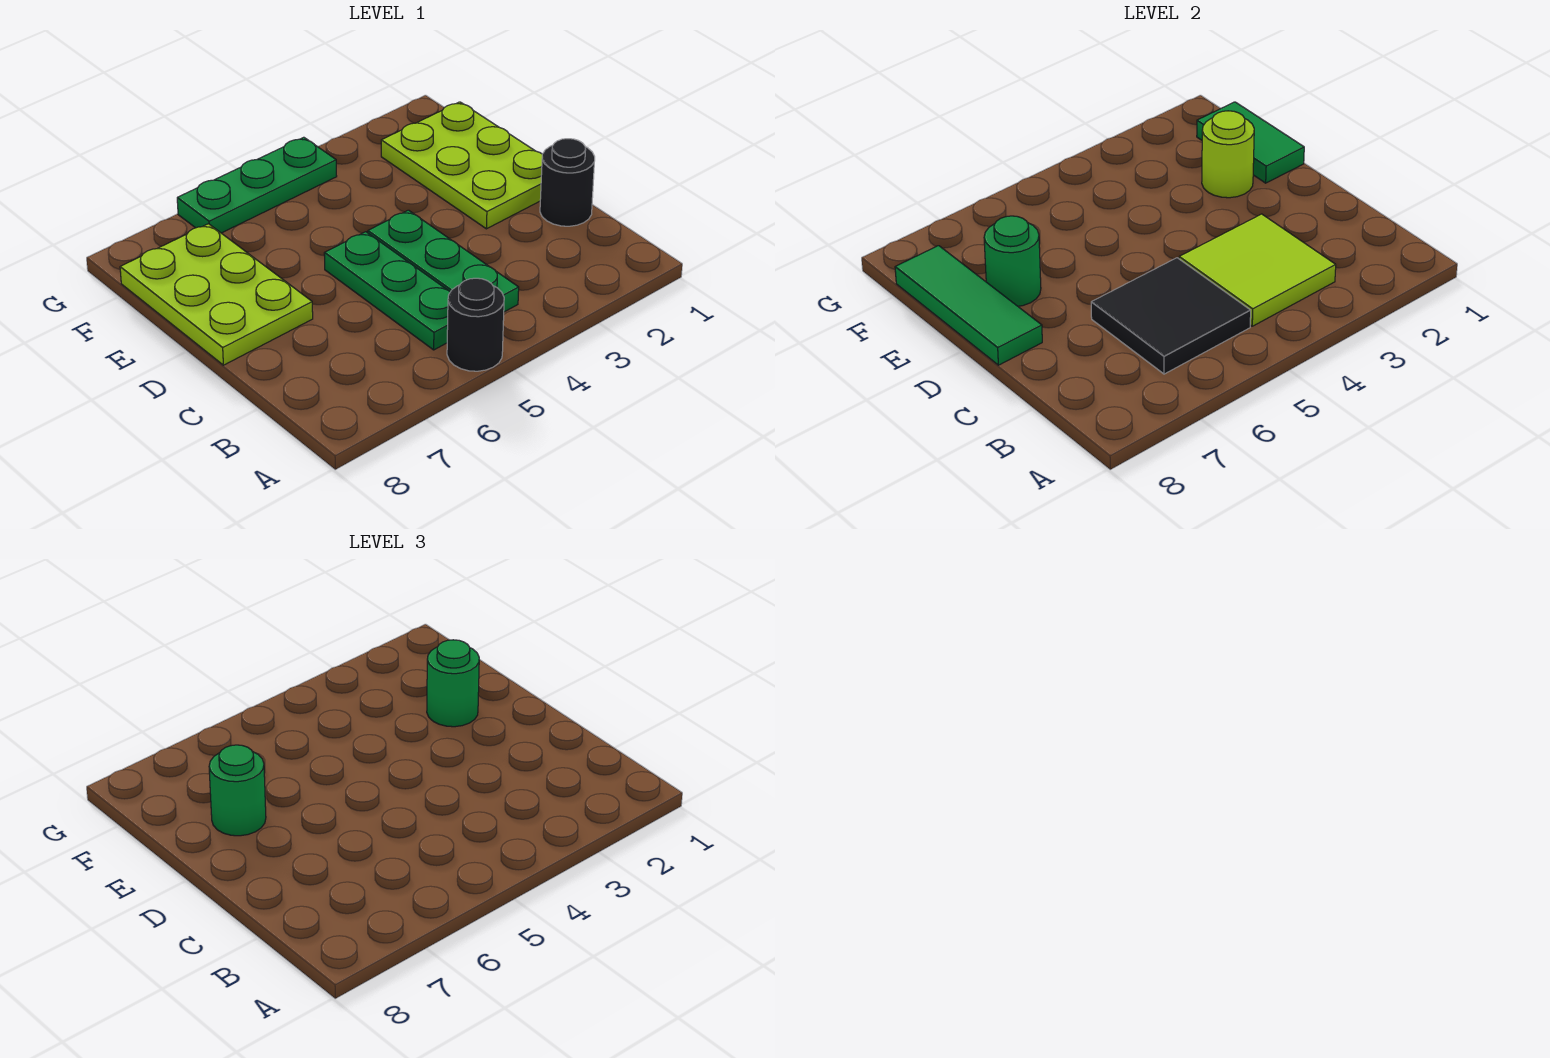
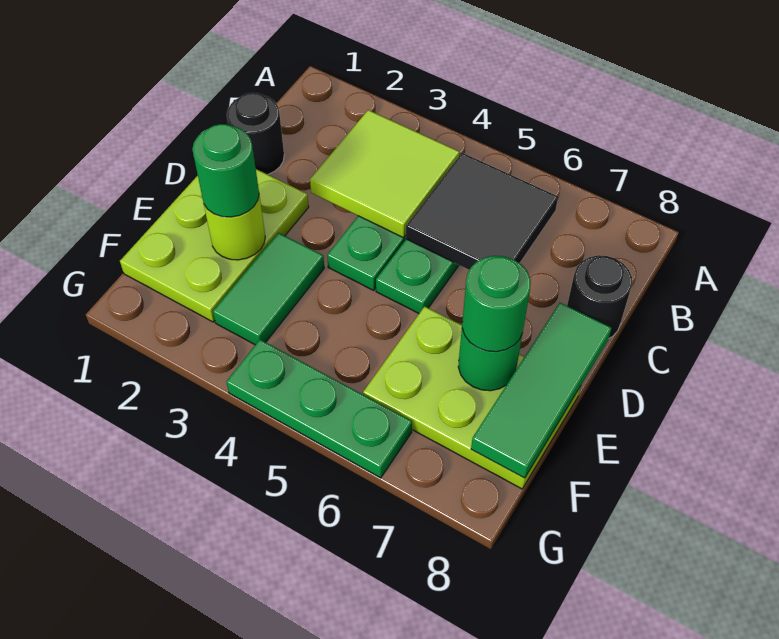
black round brick A5 level 1 -> black round brick C8 level 1
lime plate D7:F8 level 1 -> lime plate E6:F8 level 1
green tile E1:F1 level 2 -> green tile E3:F3 level 1

